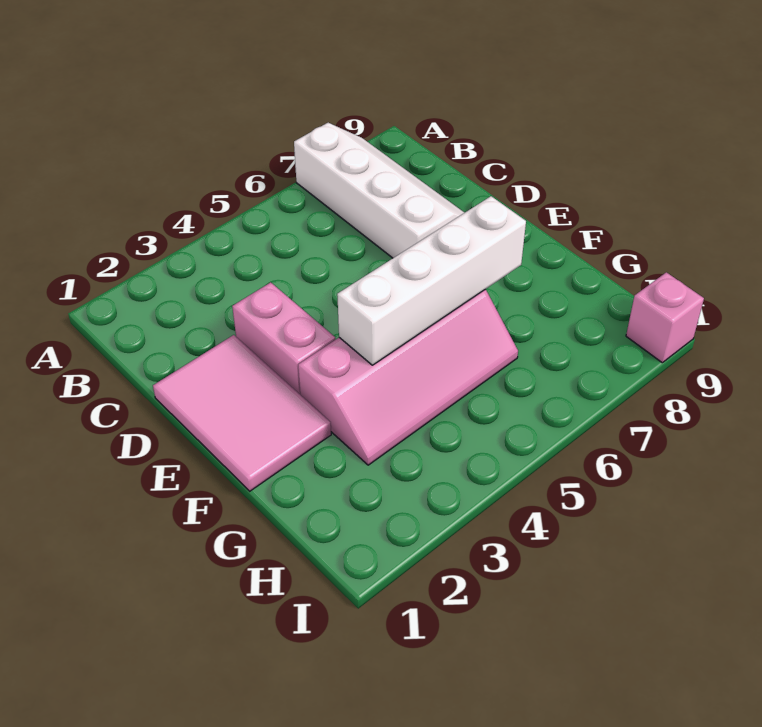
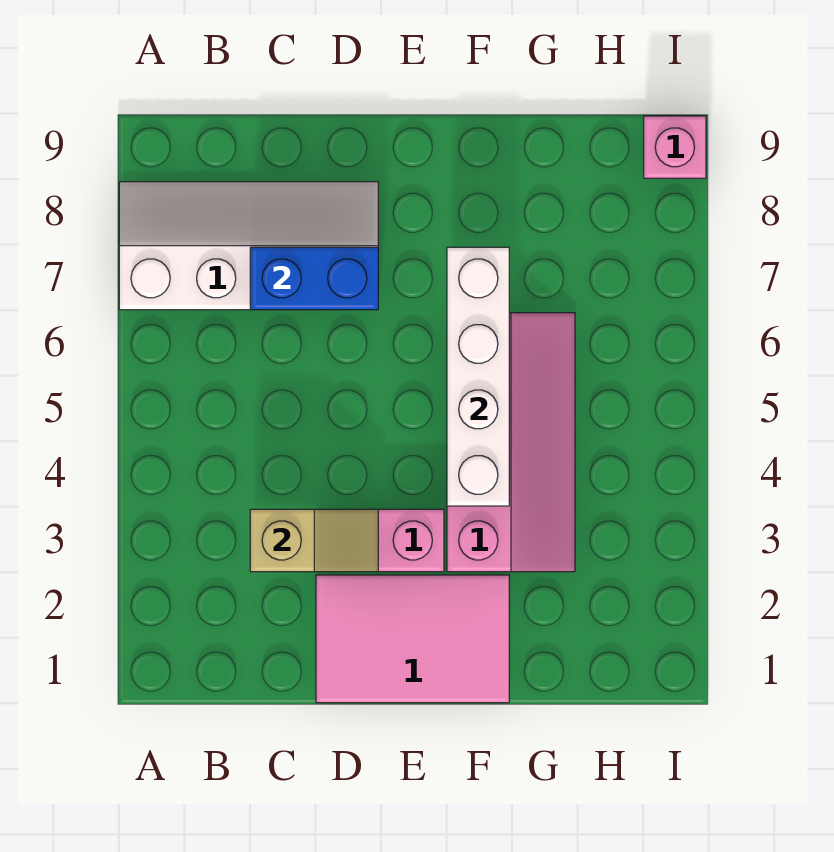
none -> tan slope C3:D3 level 2 top C
none -> blue brick C7:D7 level 2

